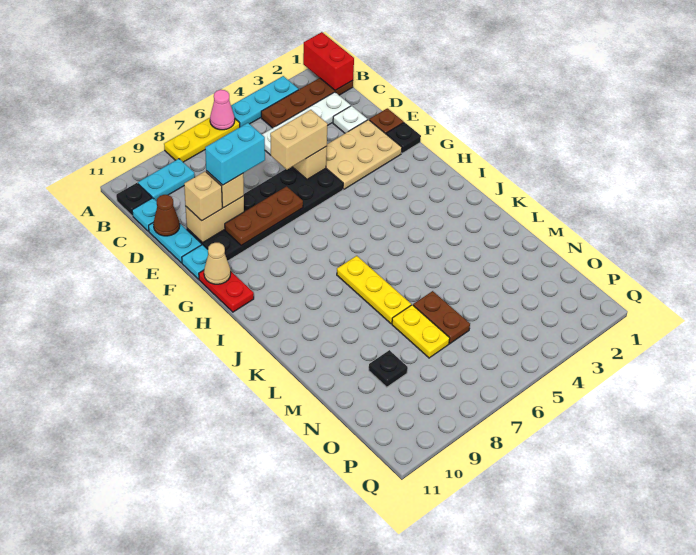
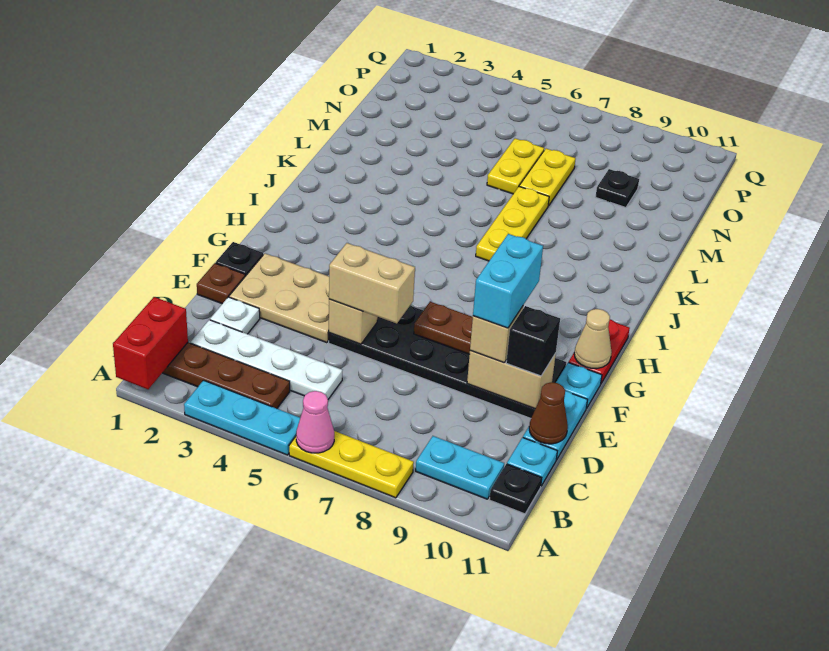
cyan brick E8:E9 level 4 -> cyan brick E9:F9 level 4
tan brick E10 level 3 -> black brick E10 level 3
brown plate M6:N6 level 1 -> yellow plate M6:N6 level 1

